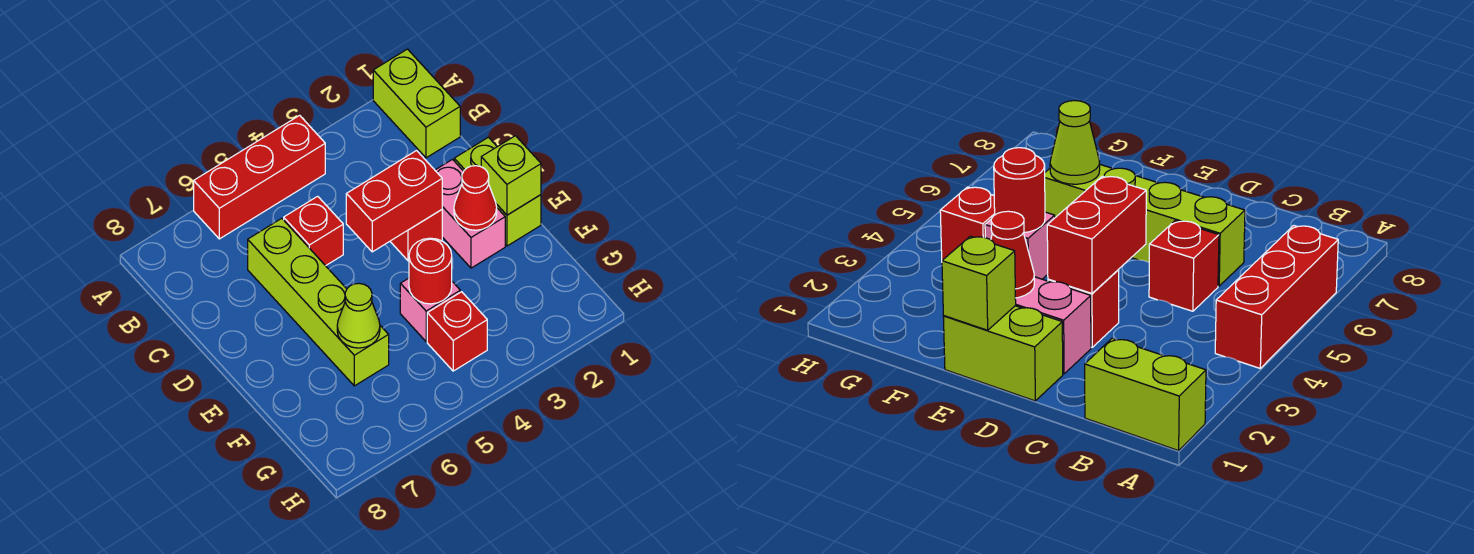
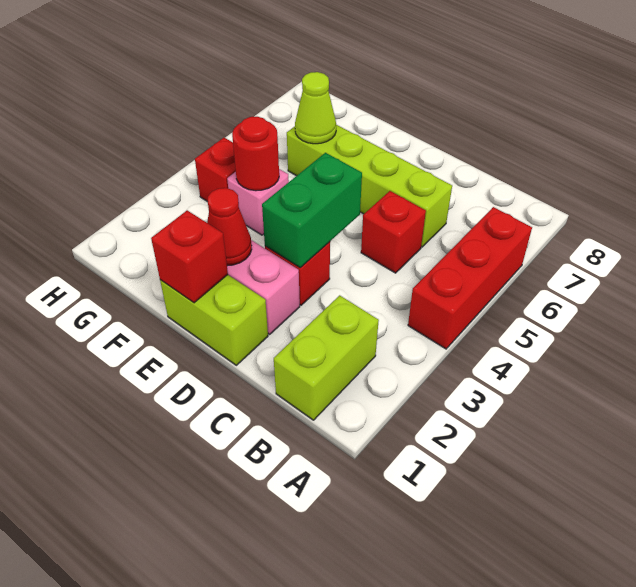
lime brick A1:B1 level 1 -> lime brick B1:B2 level 1
red brick D3:D4 level 2 -> green brick D3:D4 level 2
lime brick E1 level 2 -> red brick E1 level 2

